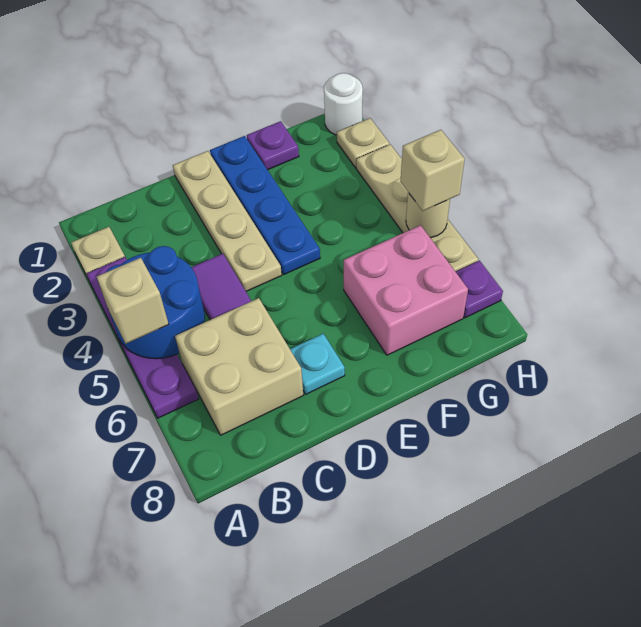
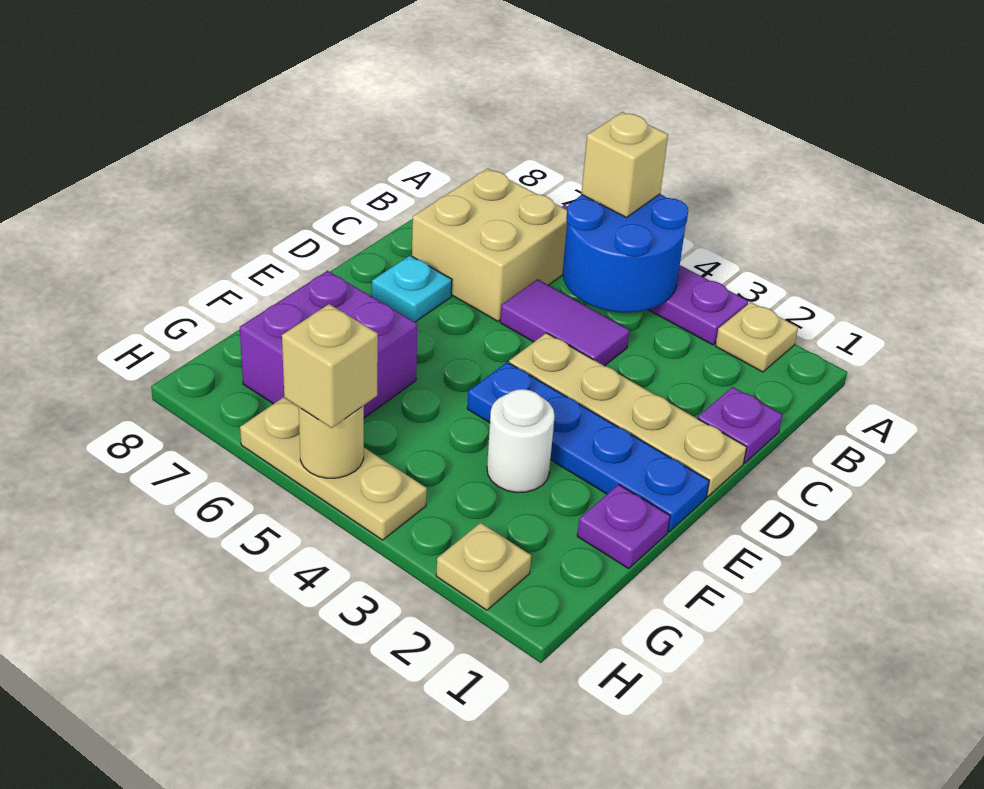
pink brick F6:G7 level 1 -> purple brick F6:G7 level 1
white round brick H1 level 1 -> white round brick F3 level 1
tan plate H3:H6 level 1 -> tan plate H4:H6 level 1
purple plate H7 level 1 -> purple plate C1 level 1

